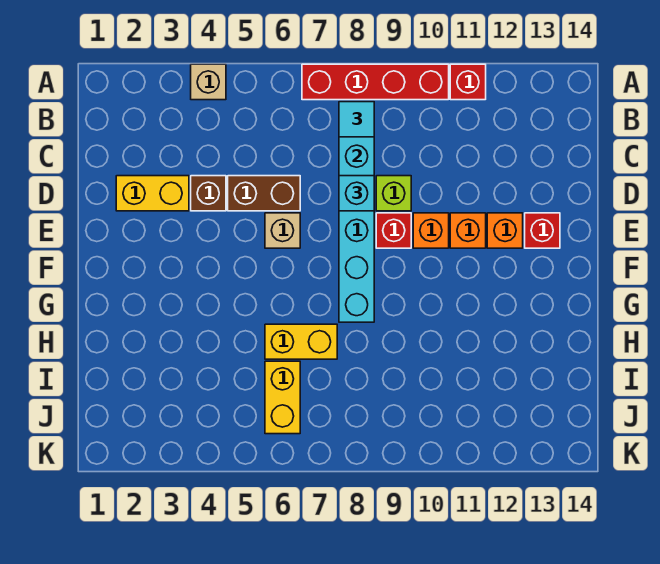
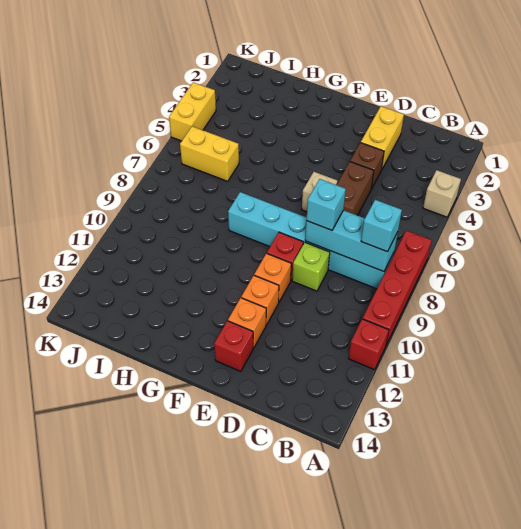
cyan tile B8 level 3 -> cyan brick B8 level 3
yellow brick H6:H7 level 1 -> yellow brick K4:K5 level 1

